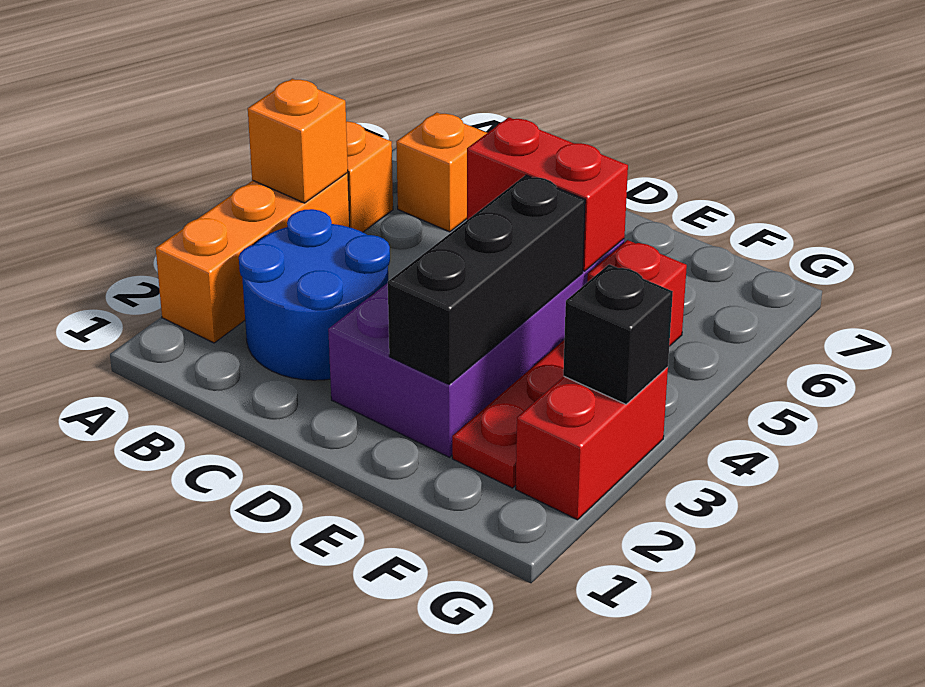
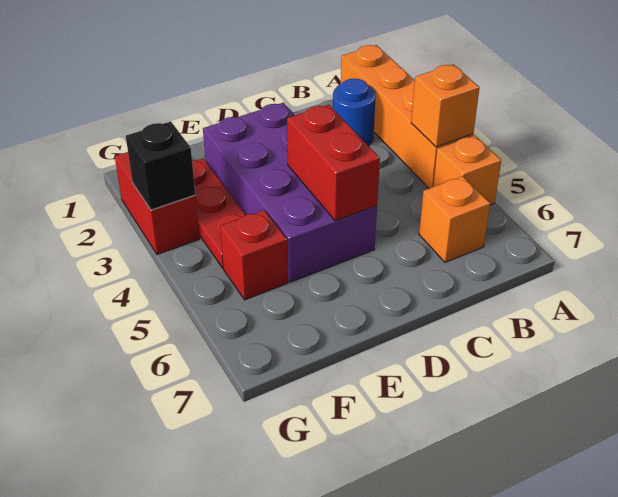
orange brick A2:A4 level 1 -> orange brick A1:A4 level 1
blue round brick B2:C3 level 1 -> blue round brick B2 level 1
red brick D5:E5 level 2 -> red brick D4:D5 level 2
black brick E2:E4 level 2 -> none

